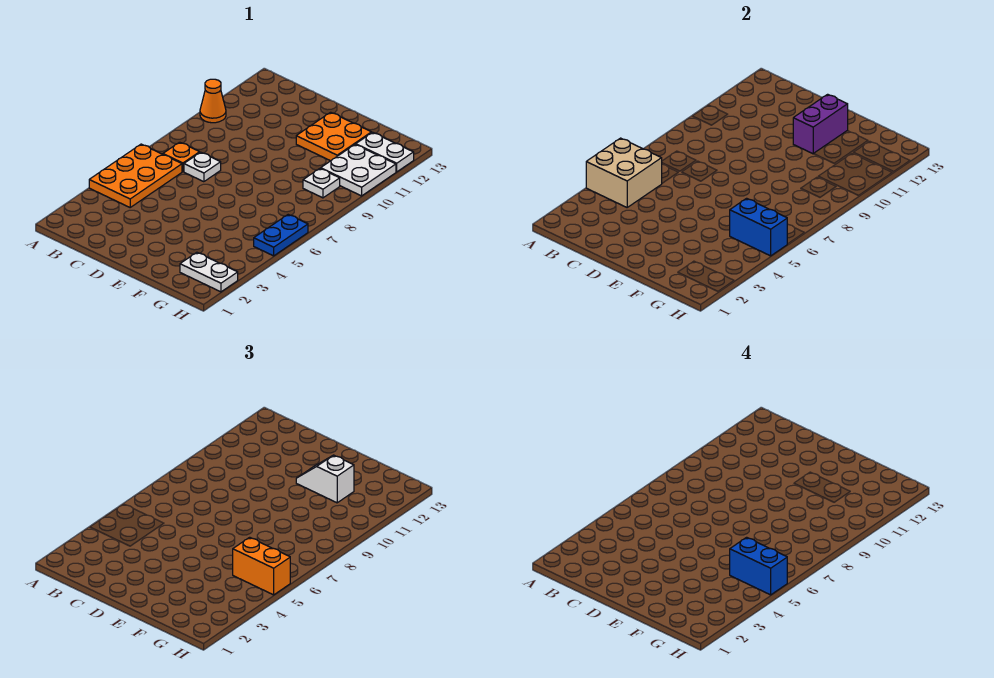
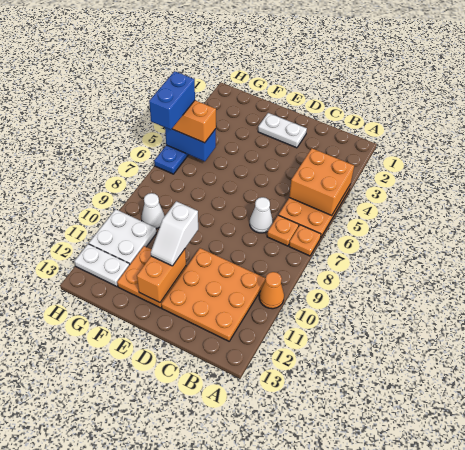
tan brick A4:B5 level 2 -> orange brick A4:B5 level 2
none -> orange plate A7 level 1
none -> orange plate B10:D12 level 1
white plate C7 level 1 -> white cone C7 level 1
purple brick E11:E12 level 2 -> orange brick E11:E12 level 2
white slope E11:F11 level 3 top F -> white slope E10:E11 level 3 top 10
white plate G2:H2 level 1 -> white plate D2:E2 level 1
blue brick G5:H5 level 4 -> blue brick H5:H6 level 4
white plate G9 level 1 -> white cone G9 level 1

